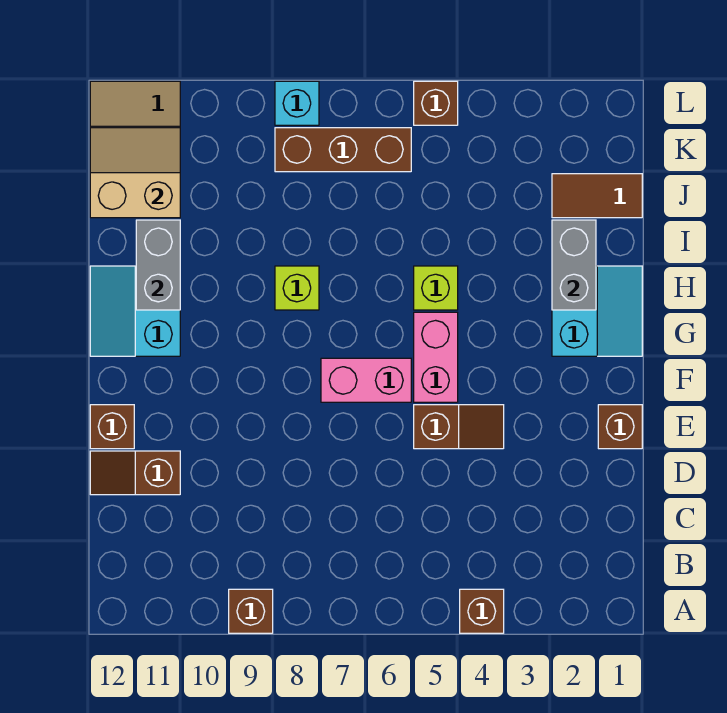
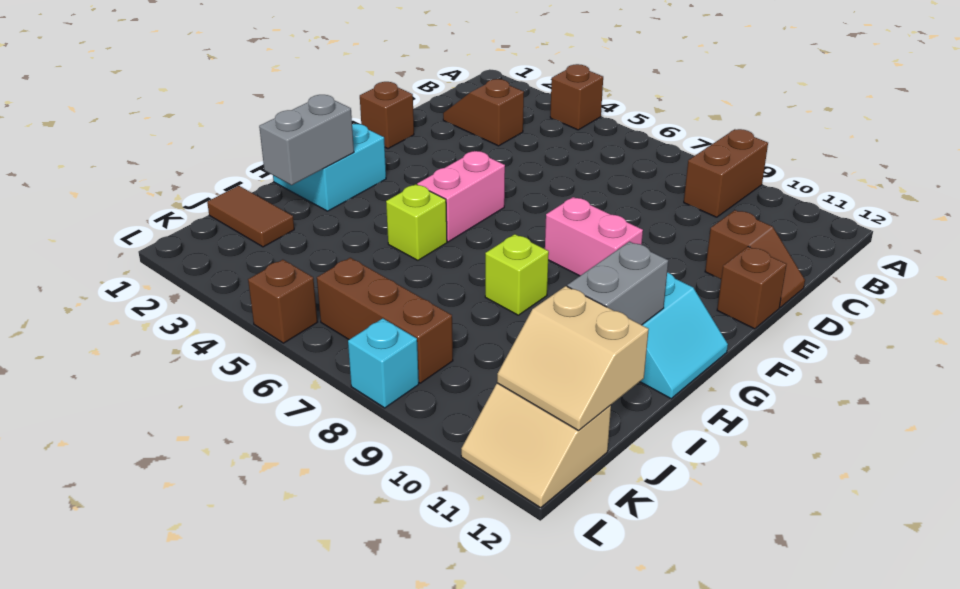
brown brick A9 level 1 -> brown brick A9:B9 level 1
brown slope E4:E5 level 1 top 5 -> brown slope C2:C3 level 1 top 3
pink brick F6:F7 level 1 -> pink brick F8:F9 level 1

